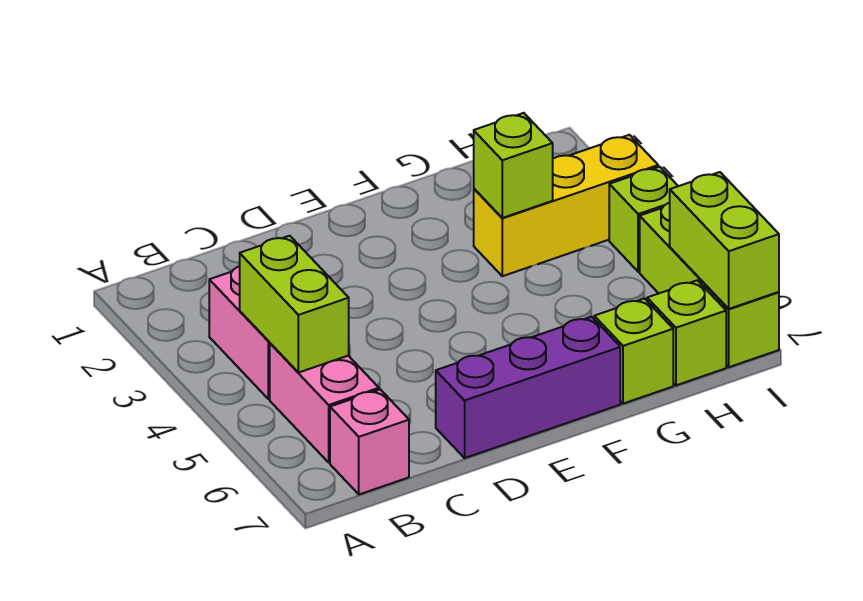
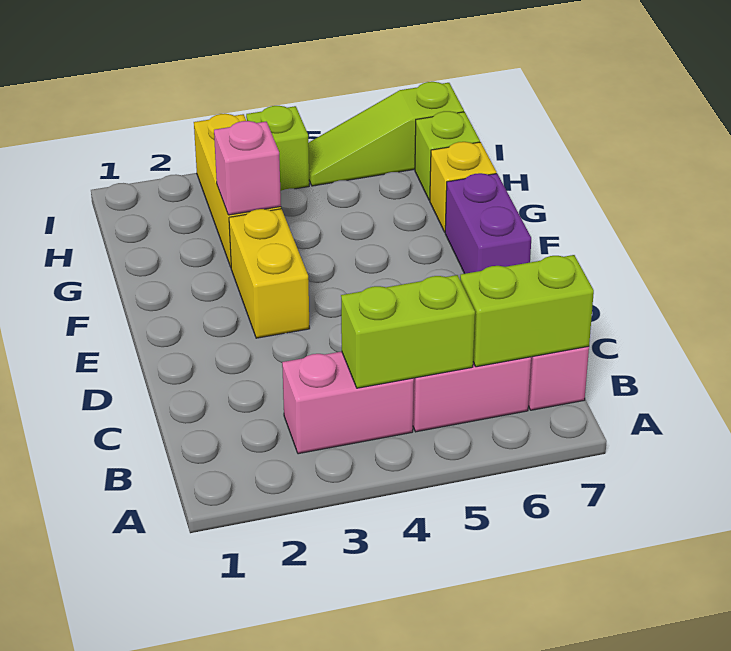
purple brick D7:F7 level 1 -> purple brick E7:F7 level 1
none -> yellow brick E3:F3 level 1
lime brick G3 level 2 -> pink brick G3 level 2
lime brick G7 level 1 -> yellow brick G7 level 1
lime brick I5:I7 level 1 -> lime slope I5:I7 level 1 top 7
lime brick I6:I7 level 2 -> lime brick B6:B7 level 2

